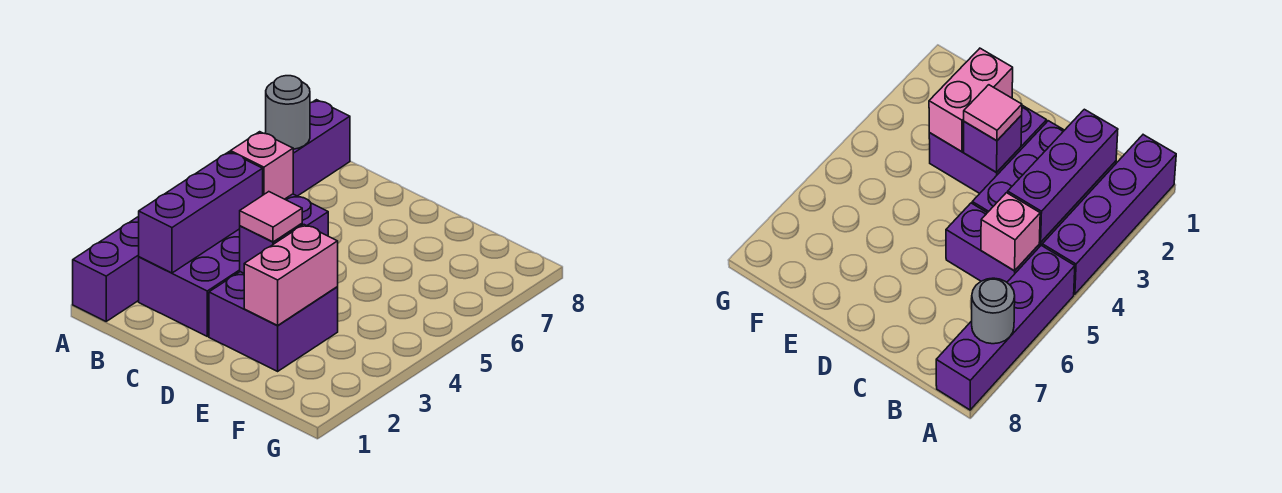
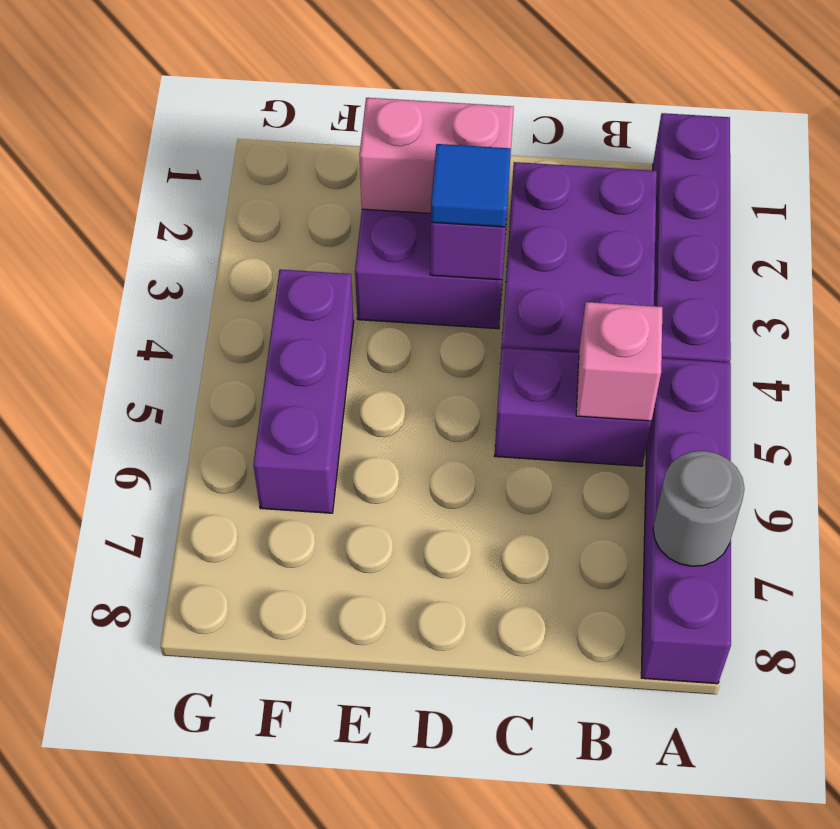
purple brick B2:B4 level 2 -> purple brick F4:F6 level 1
pink tile D3 level 3 -> blue tile D3 level 3
pink brick E2:E3 level 2 -> pink brick D2:E2 level 2

